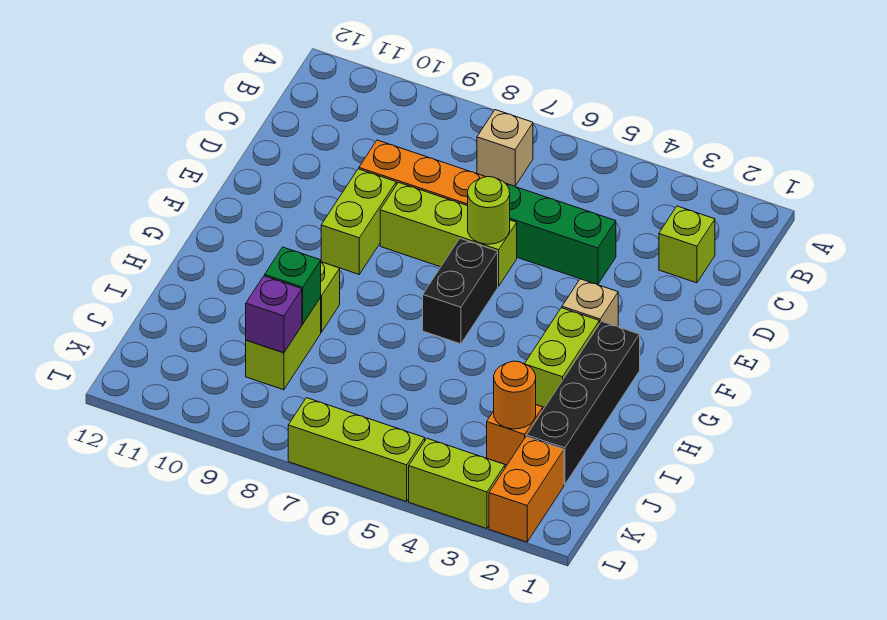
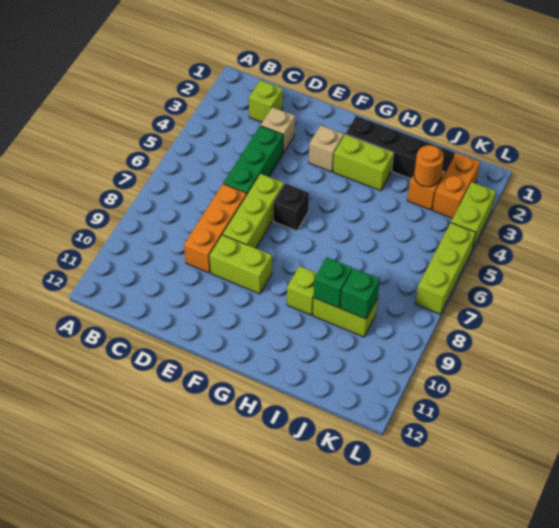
tan brick B7 level 1 -> tan brick D3 level 1
lime round brick E6 level 2 -> none
black brick F6:G6 level 1 -> black brick F6 level 1
purple brick J9 level 2 -> green brick J9 level 2
orange brick K2:L2 level 1 -> orange brick K2:K3 level 1

